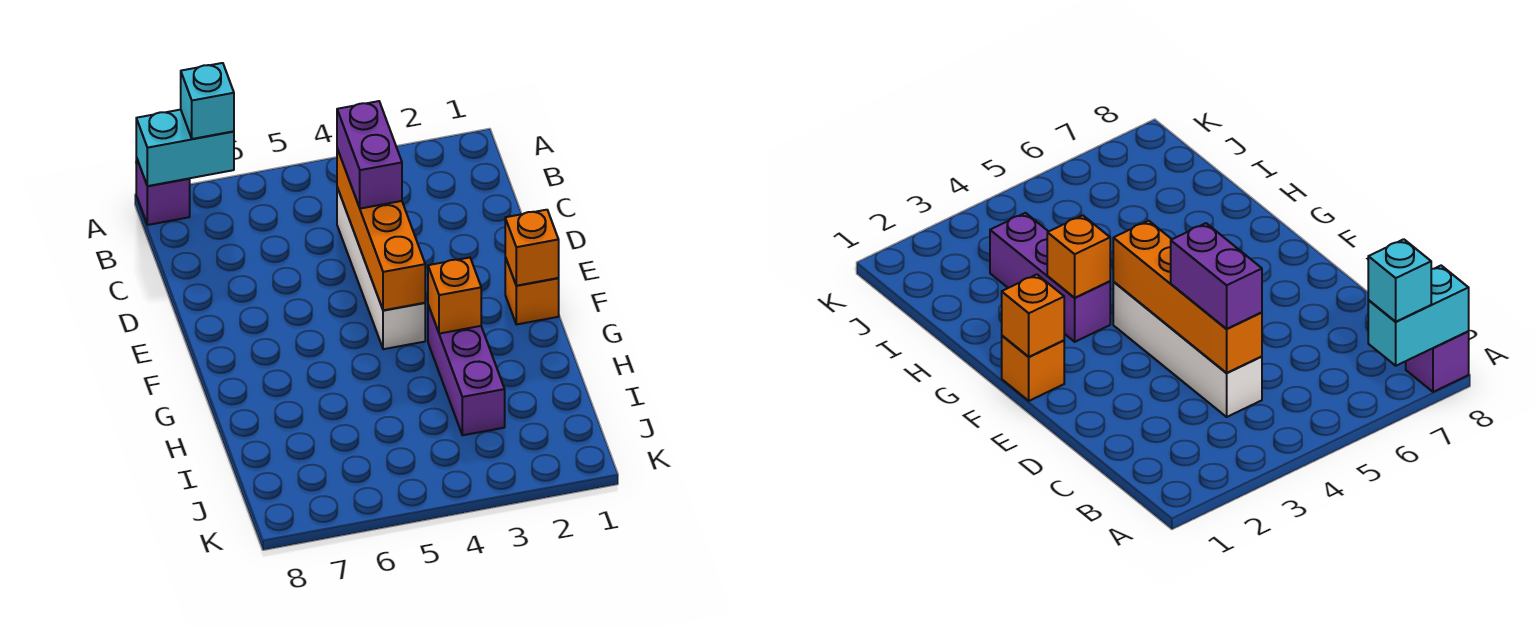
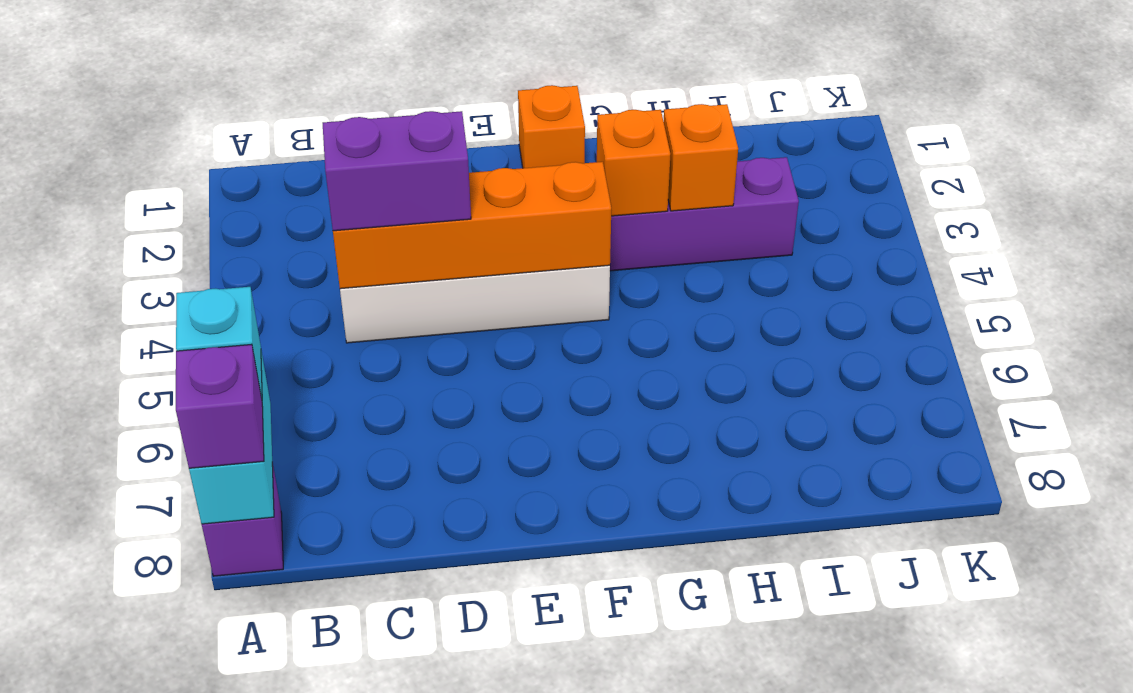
none -> purple brick A8 level 3
orange brick F1 level 2 -> orange brick H3 level 2

